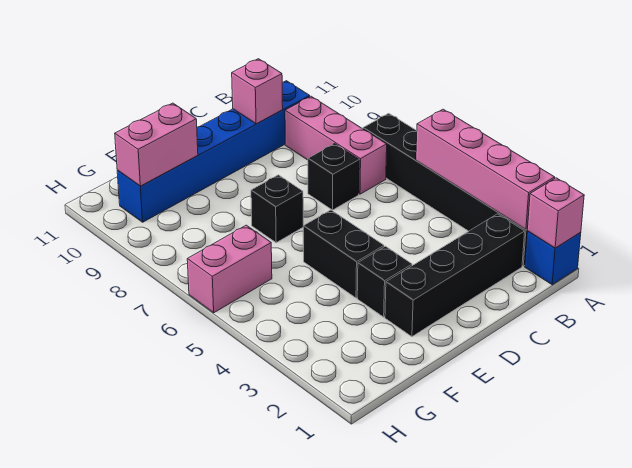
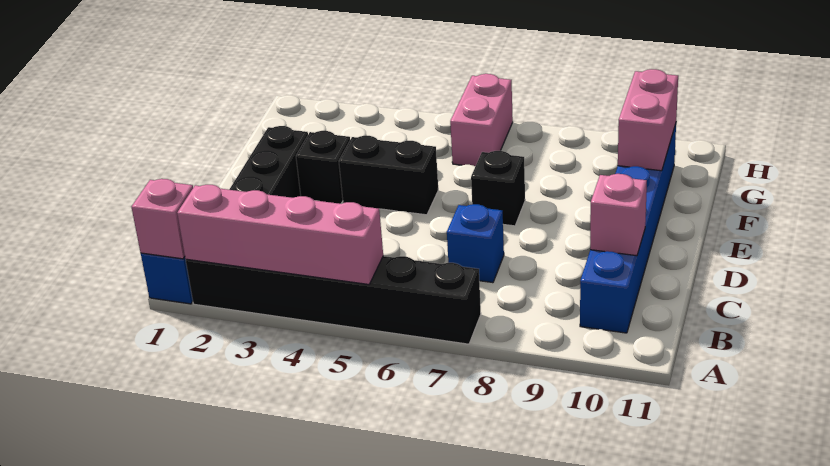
pink brick B7:B9 level 1 -> none
black brick C7 level 1 -> blue brick C7 level 1

